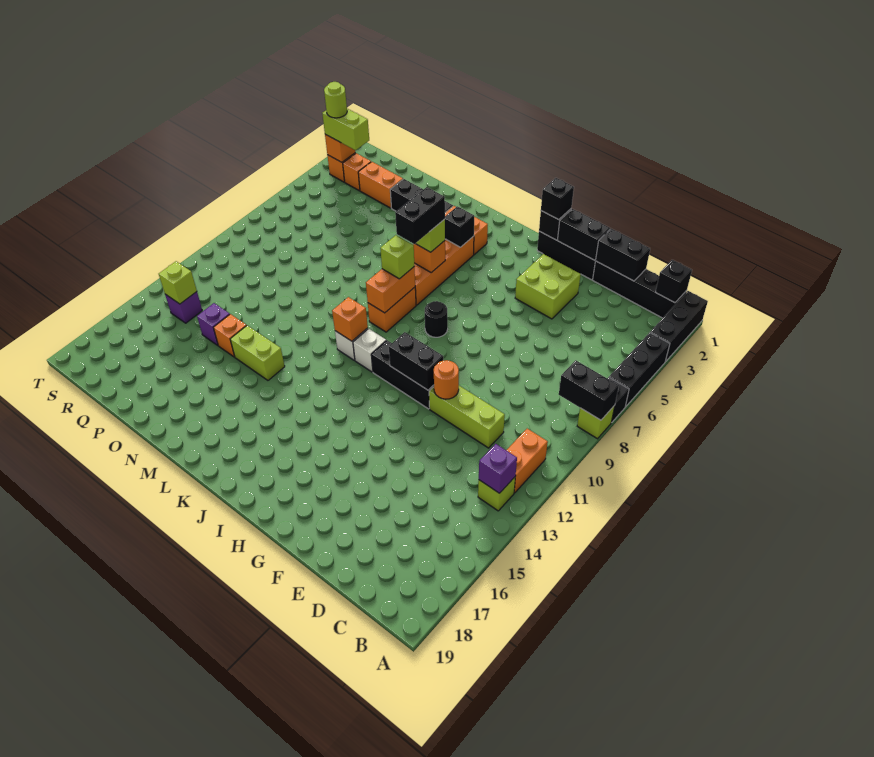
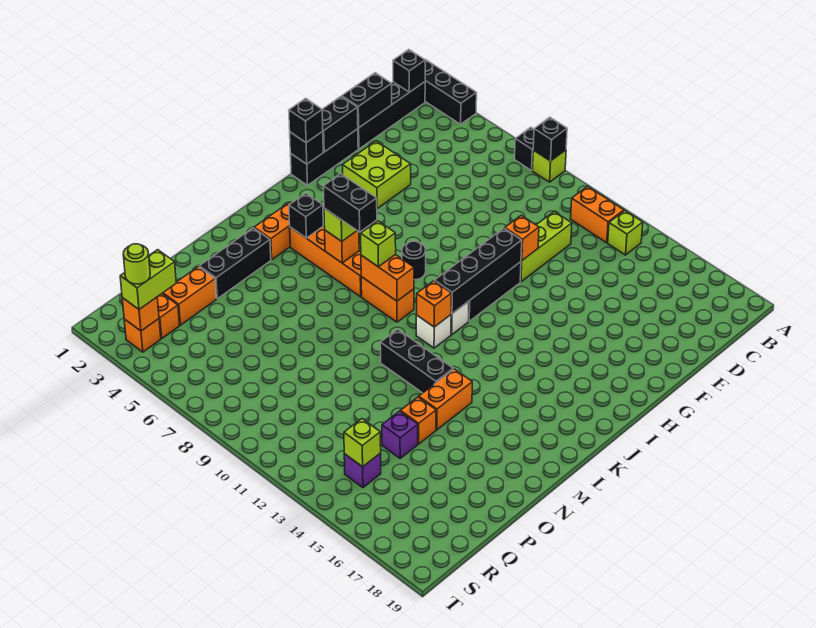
black brick A4:A6 level 1 -> black brick M11:M13 level 1
black brick A8:B8 level 2 -> black brick A8 level 2
purple brick B13 level 2 -> none
orange round brick F11 level 2 -> orange brick F11 level 2
black brick G11:H11 level 2 -> black brick G11:J11 level 2
lime brick M14:N14 level 1 -> orange brick M14:N14 level 1

